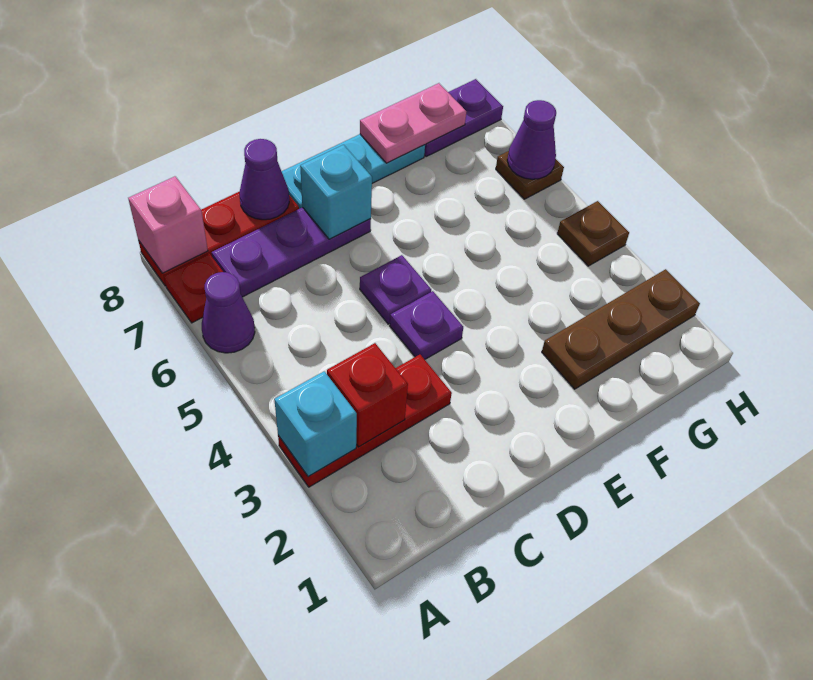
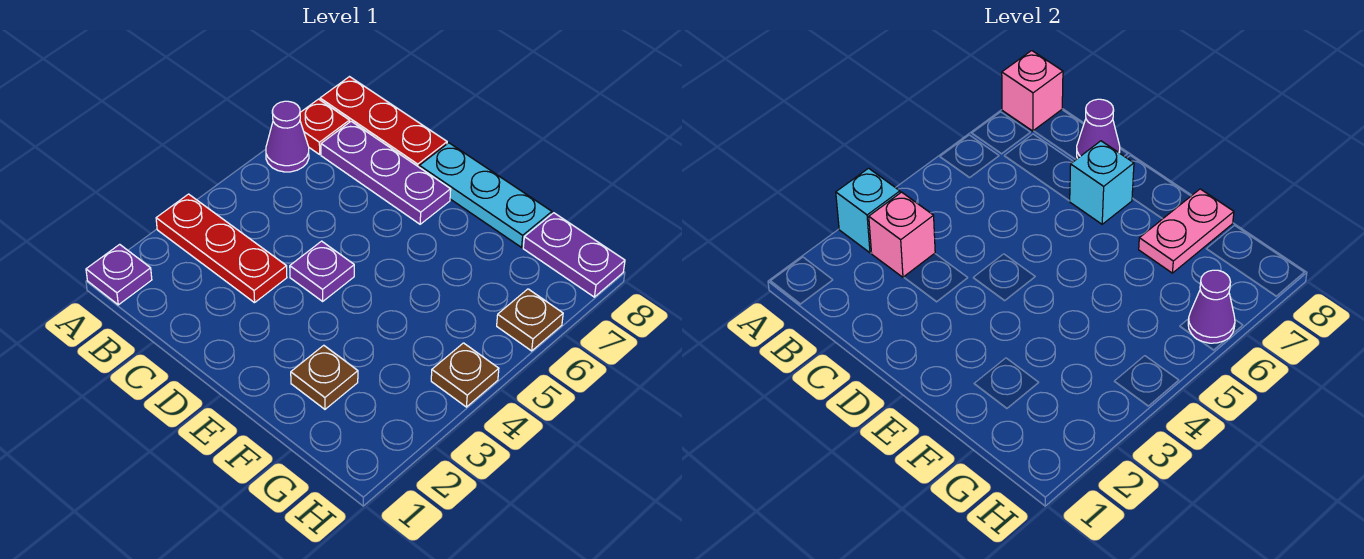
red brick B3 level 2 -> pink brick B3 level 2
purple plate D5 level 1 -> purple plate A1 level 1
brown plate F2:H2 level 1 -> brown plate F2 level 1
pink plate F8:G8 level 2 -> pink plate F7:F8 level 2

